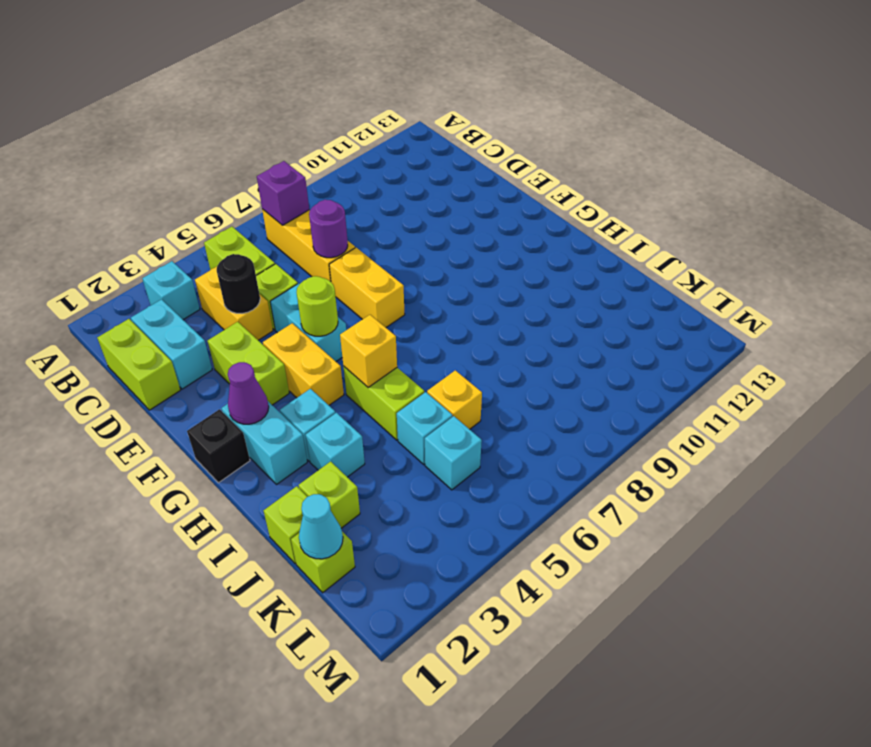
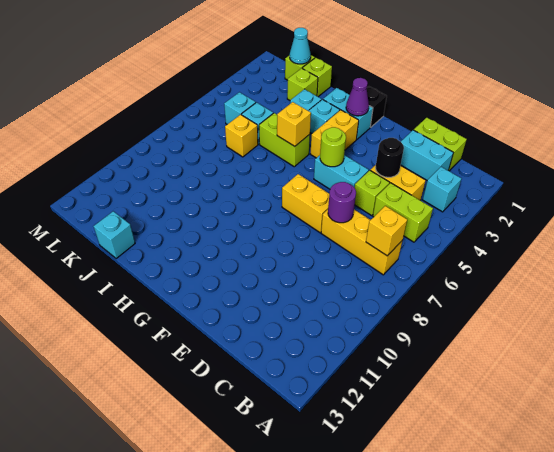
purple brick B7 level 2 -> yellow brick B7 level 2
lime brick E3:F3 level 1 -> none
yellow brick F4:G4 level 1 -> yellow brick G3:G4 level 1
none -> cyan brick J13 level 1

